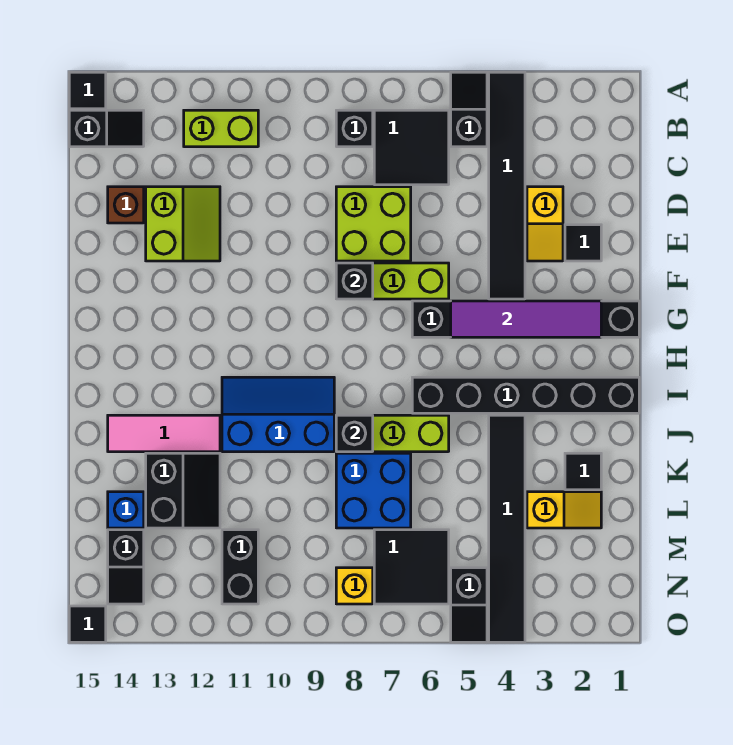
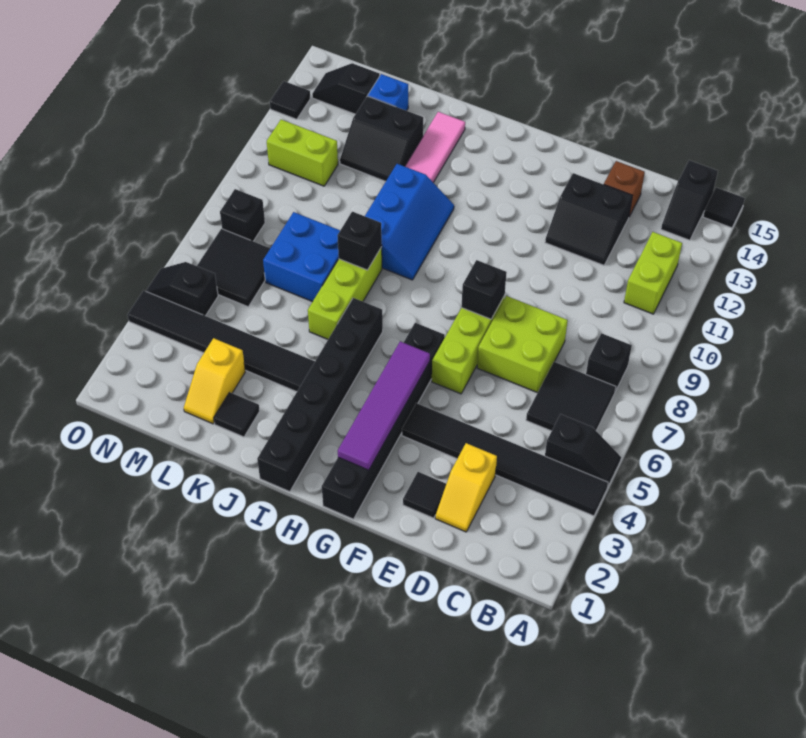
yellow slope D3:E3 level 1 top D -> yellow slope D2:D3 level 1 top 3
lime slope D12:E13 level 1 top 13 -> black slope D12:E13 level 1 top 13
black brick M11:N11 level 1 -> lime brick M11:N11 level 1
yellow brick N8 level 1 -> black brick N8 level 1
black tile O15 level 1 -> black tile O13 level 1

